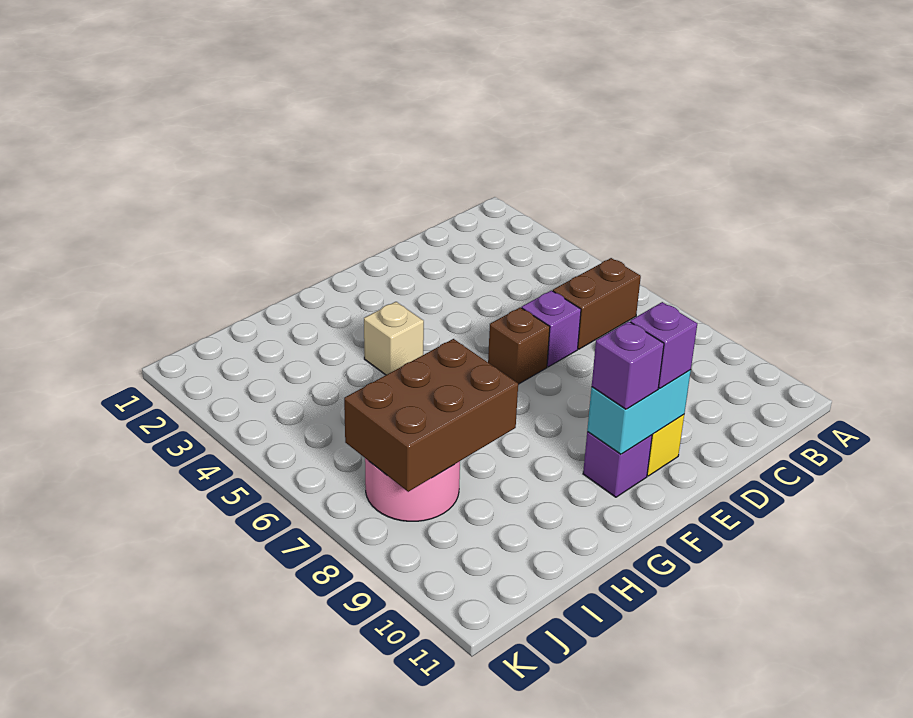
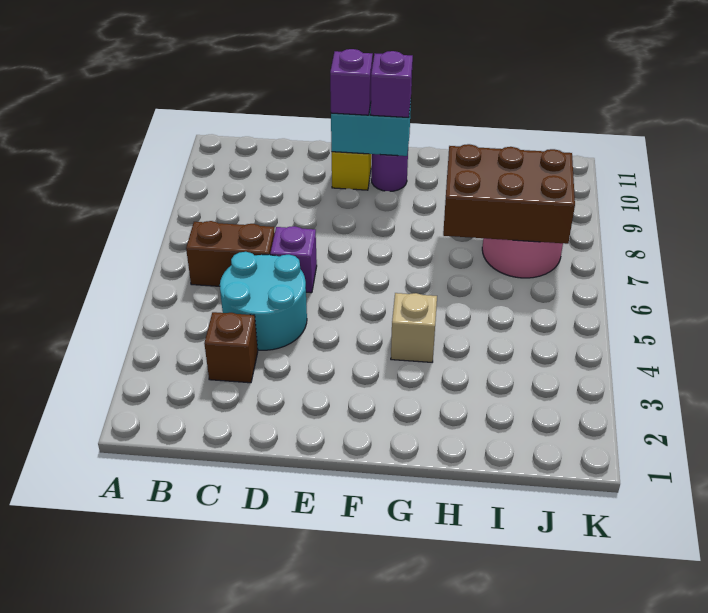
none -> cyan round brick C4:D5 level 1
brown brick E6 level 1 -> brown brick C3 level 1
purple brick F10 level 1 -> purple round brick F10 level 1

